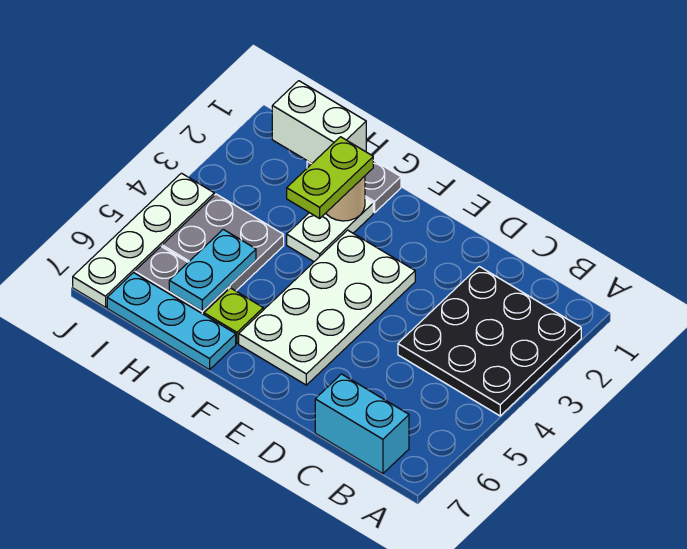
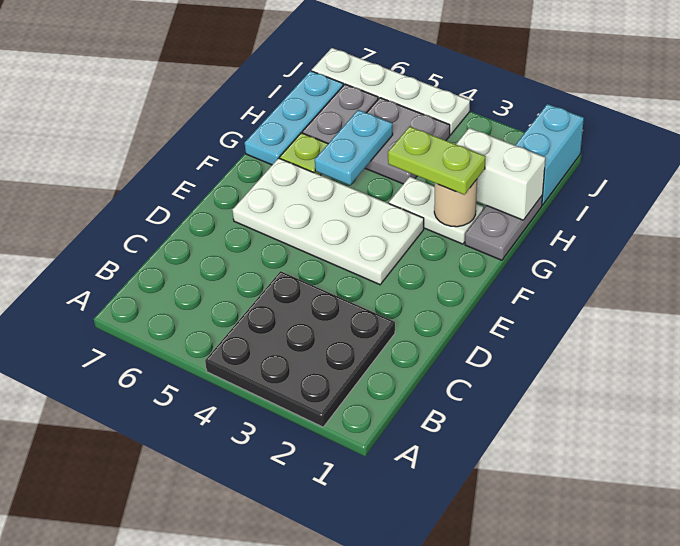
cyan brick B7:C7 level 1 -> cyan brick I1:J1 level 1
white brick H1:I1 level 2 -> white brick H1:H2 level 2
cyan plate H5:H6 level 2 -> cyan plate G5:H5 level 2

